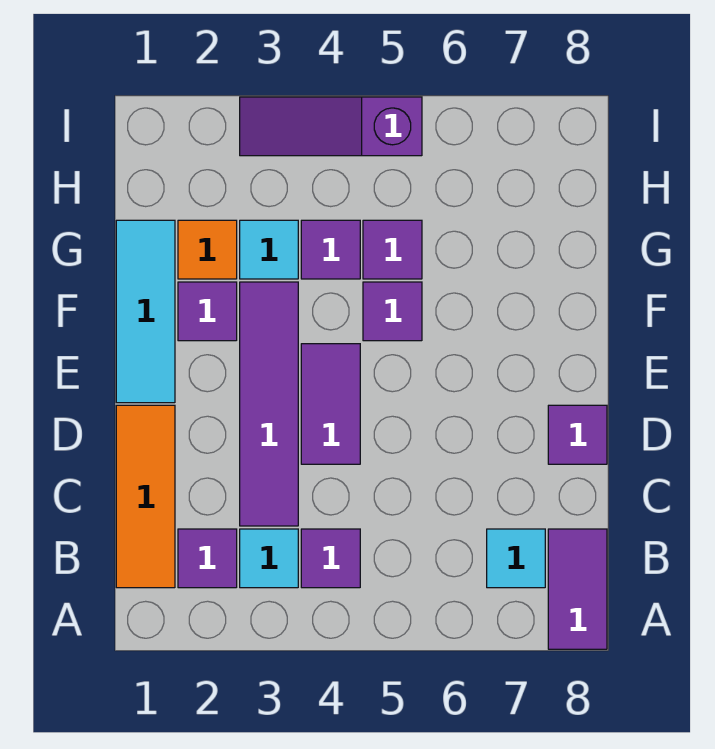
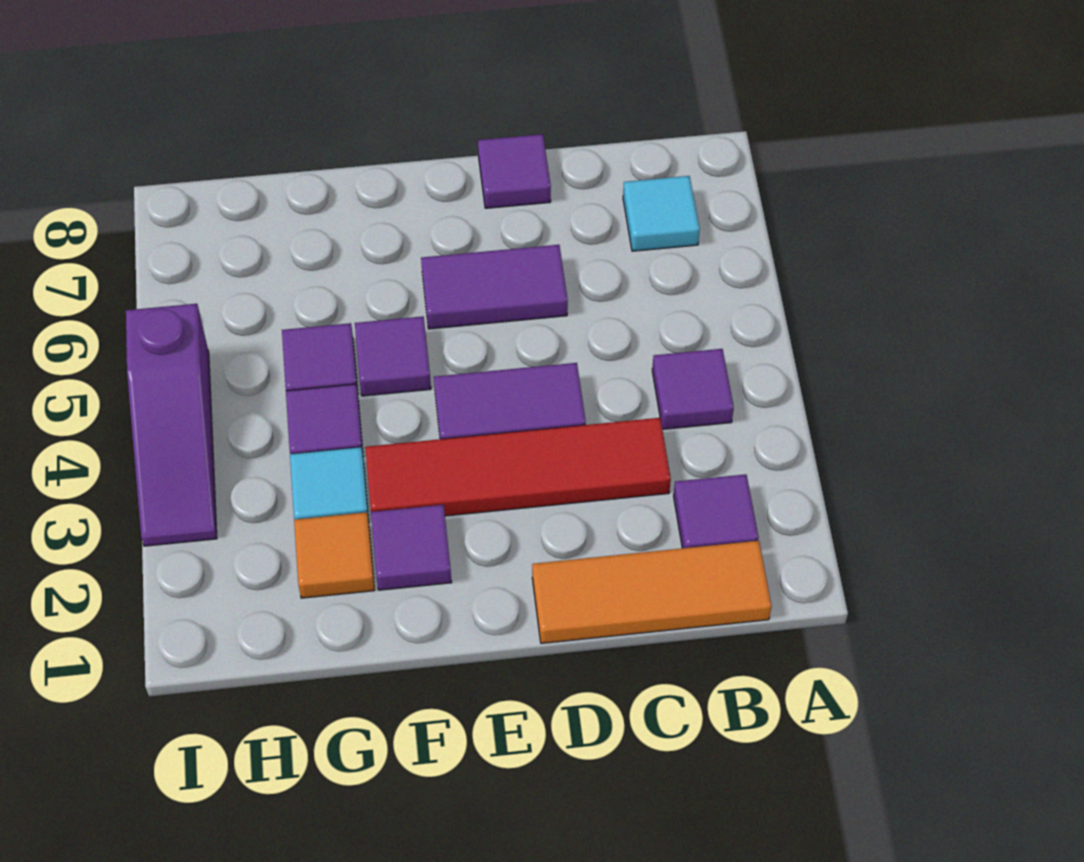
purple tile A8:B8 level 1 -> purple tile D6:E6 level 1
cyan tile B3 level 1 -> none
purple tile C3:F3 level 1 -> red tile C3:F3 level 1
cyan tile E1:G1 level 1 -> none

